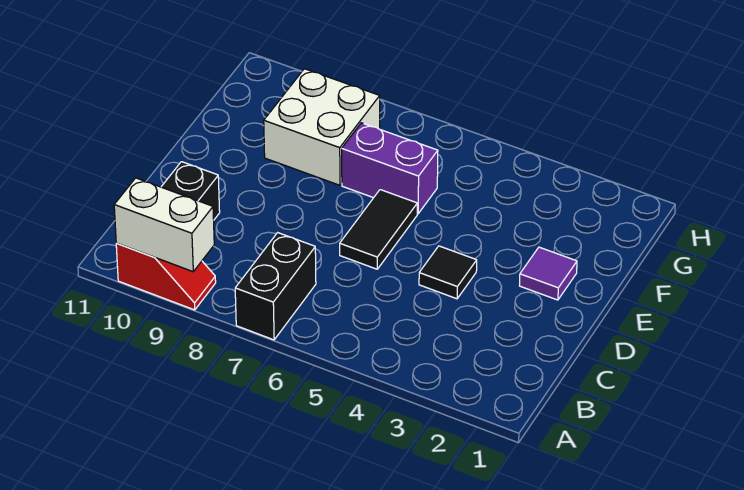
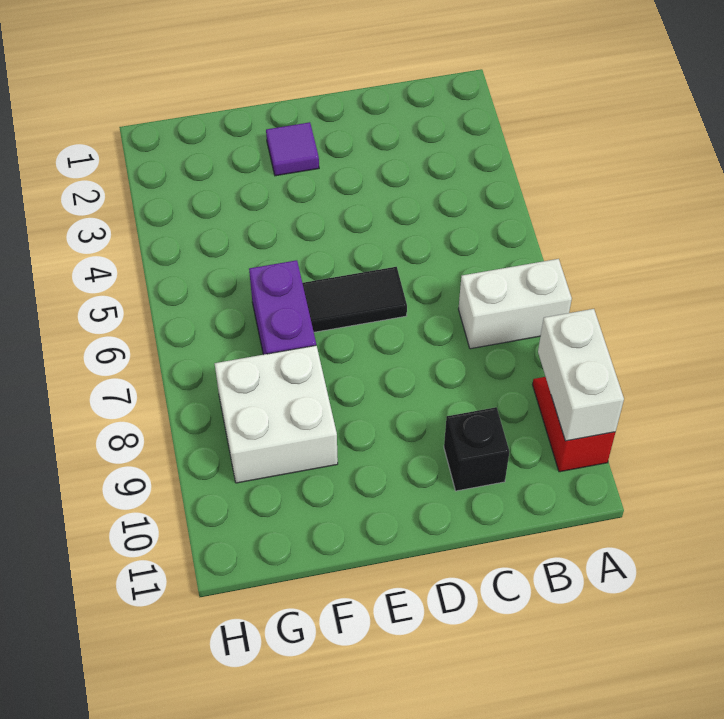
black brick A7:B7 level 1 -> white brick A7:B7 level 1
black tile D4 level 1 -> none

